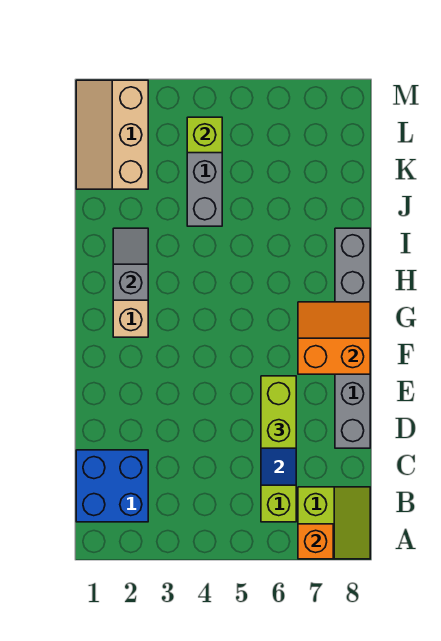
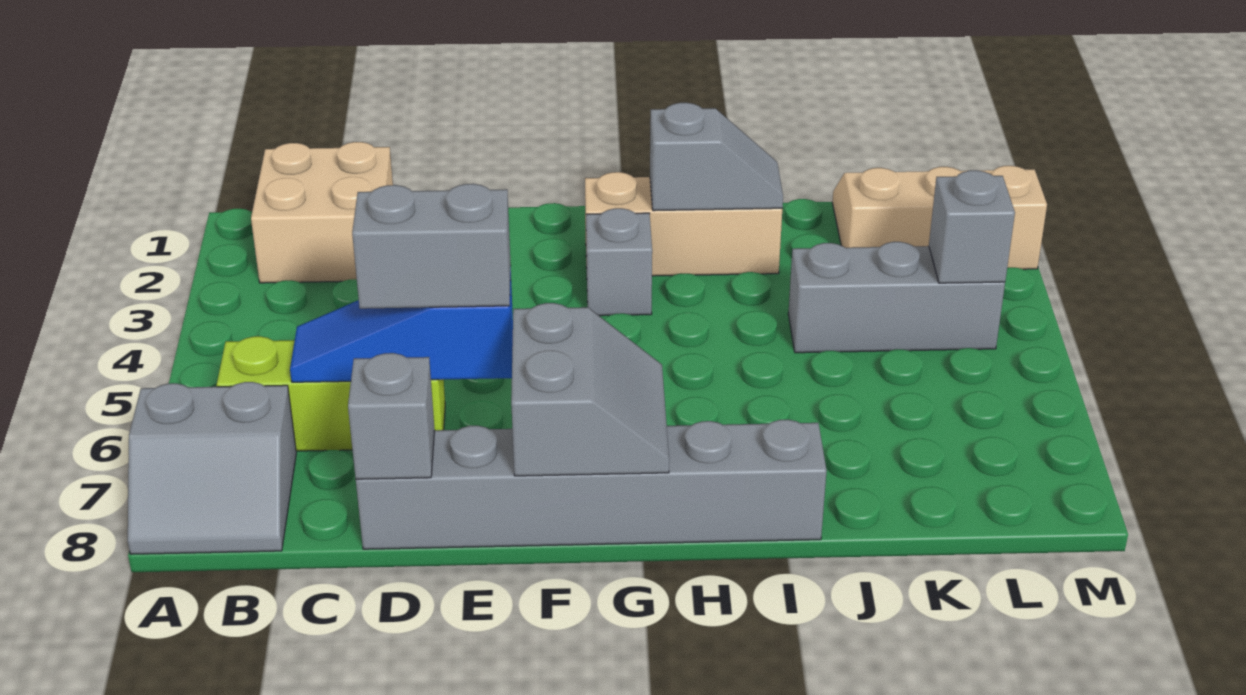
lime slope A7:B8 level 1 top 7 -> grey slope A7:B8 level 1 top 7
orange brick A7 level 2 -> none
blue brick B1:C2 level 1 -> tan brick B1:C2 level 1
lime brick D6:E6 level 3 -> grey brick D6:E6 level 3
none -> grey brick D8 level 2
orange slope F7:G8 level 2 top F -> grey slope F7:G8 level 2 top F
none -> grey brick G3 level 1
lime brick L4 level 2 -> grey brick L4 level 2

